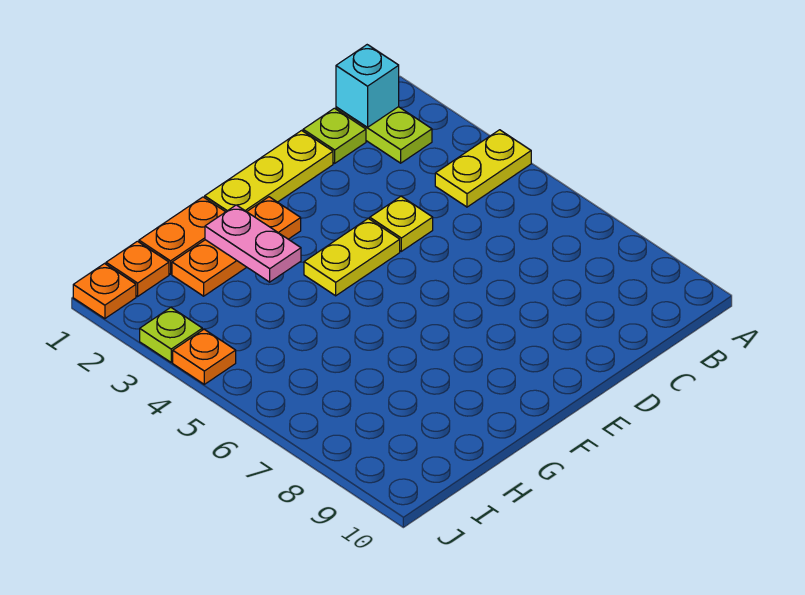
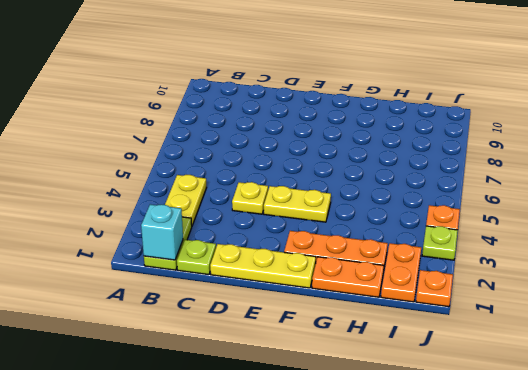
yellow plate A4:B4 level 1 -> yellow plate B3:B4 level 1
pink plate G2:G3 level 2 -> none
orange plate I1 level 1 -> orange plate I1:I2 level 1

